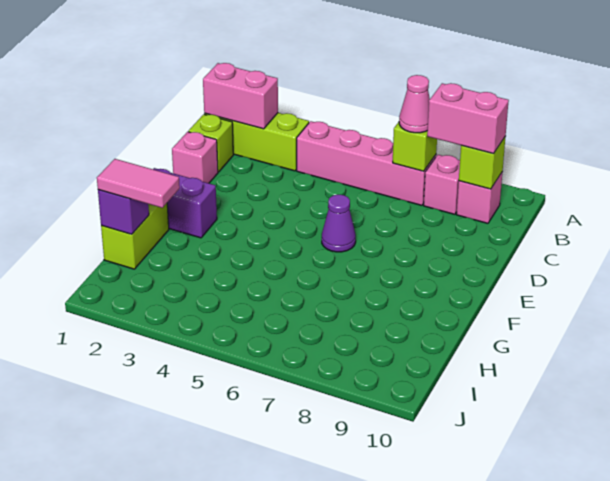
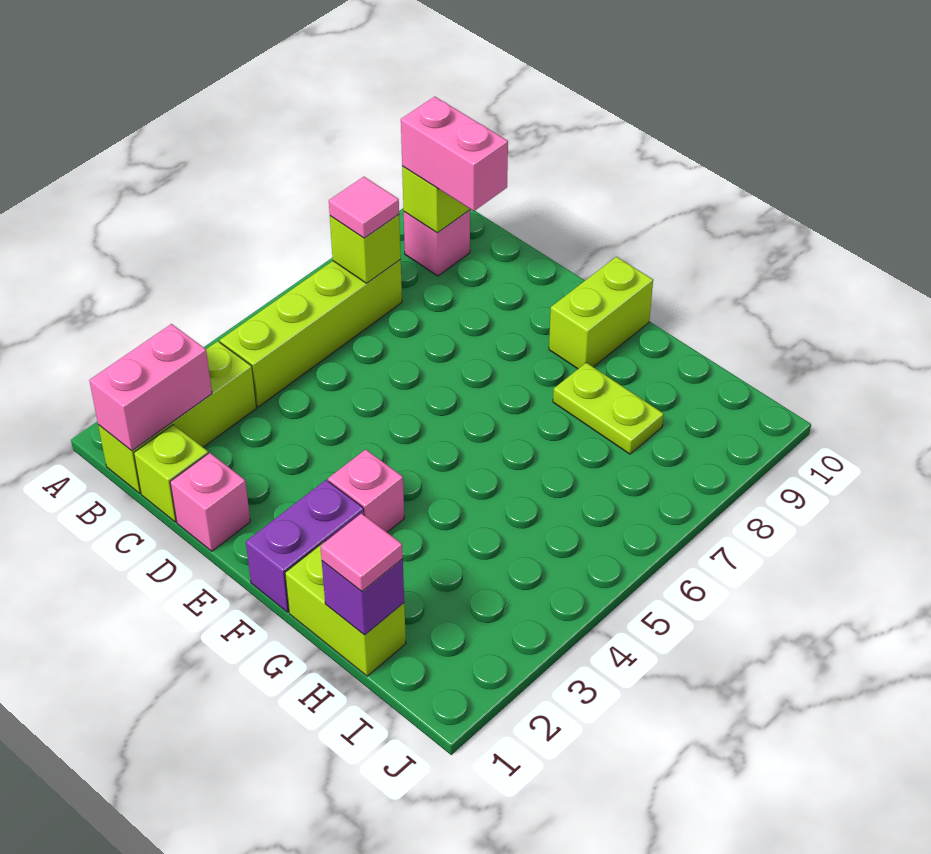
pink brick B4:B7 level 1 -> lime brick B4:B7 level 1
pink cone B7 level 3 -> pink tile B7 level 3
pink brick B8 level 1 -> pink brick F3 level 1
pink brick B8:B9 level 3 -> pink brick B9:C9 level 3
purple cone E6 level 1 -> none
none -> lime brick F9:F10 level 1
none -> lime plate G8:H8 level 1
pink tile H1:H2 level 3 -> pink tile H1 level 3

